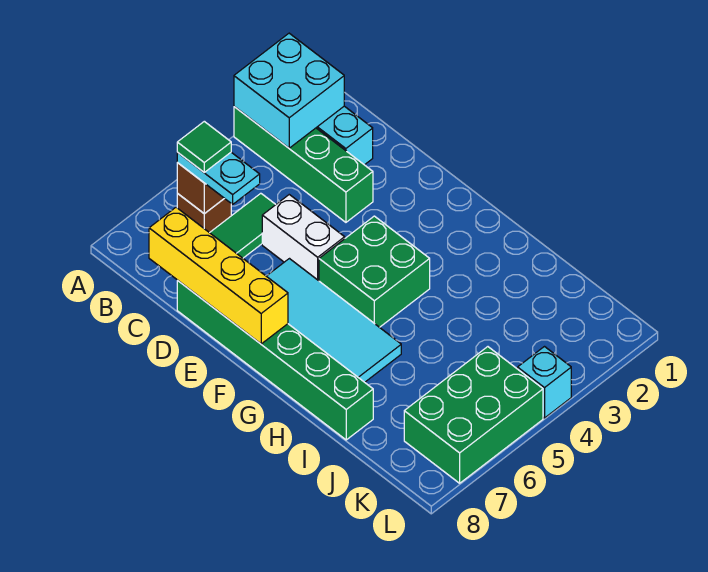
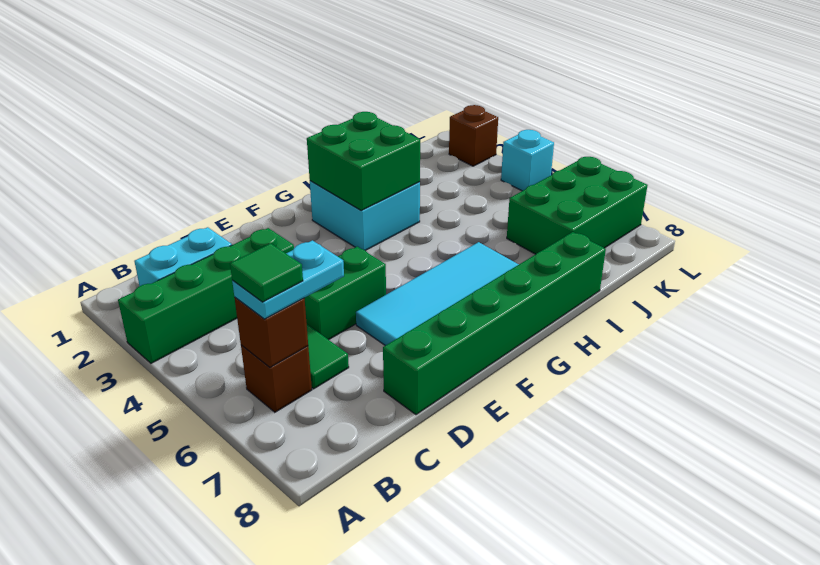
cyan brick A2:B3 level 2 -> cyan brick G2:H3 level 1
yellow brick C8:F8 level 2 -> none
white brick D5:E5 level 1 -> green brick D5:E5 level 1
green brick F4:G5 level 1 -> green brick G2:H3 level 2
green brick K5:L7 level 1 -> green brick J6:L7 level 1
none -> brown brick L2 level 1

